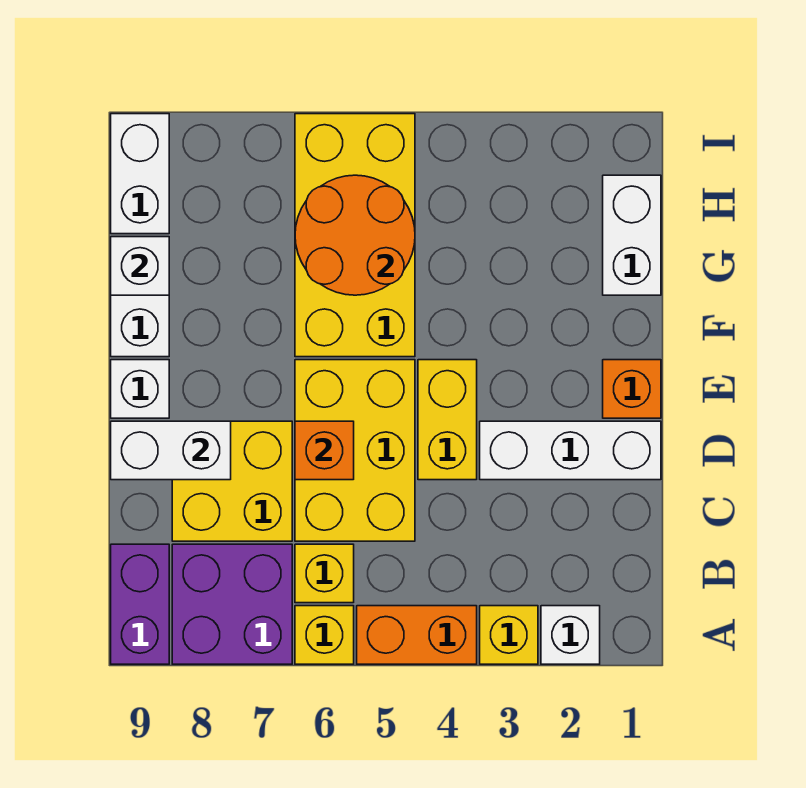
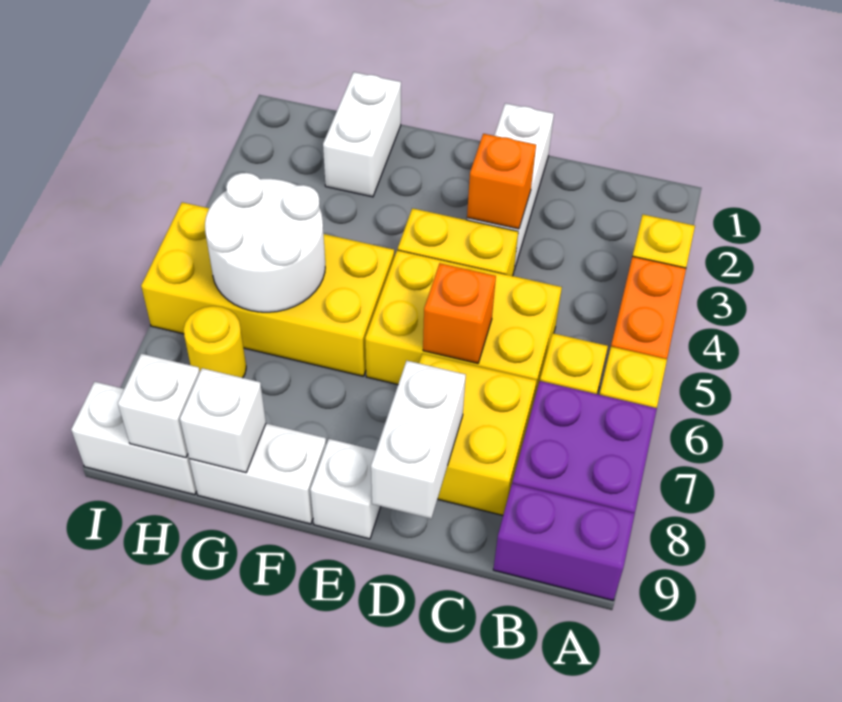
white brick A2 level 1 -> white brick H9 level 2
orange brick E1 level 1 -> orange brick D3 level 2
white brick G1:H1 level 1 -> white brick G1:G2 level 1
orange round brick G5:H6 level 2 -> white round brick G5:H6 level 2
none -> yellow round brick H7 level 1

